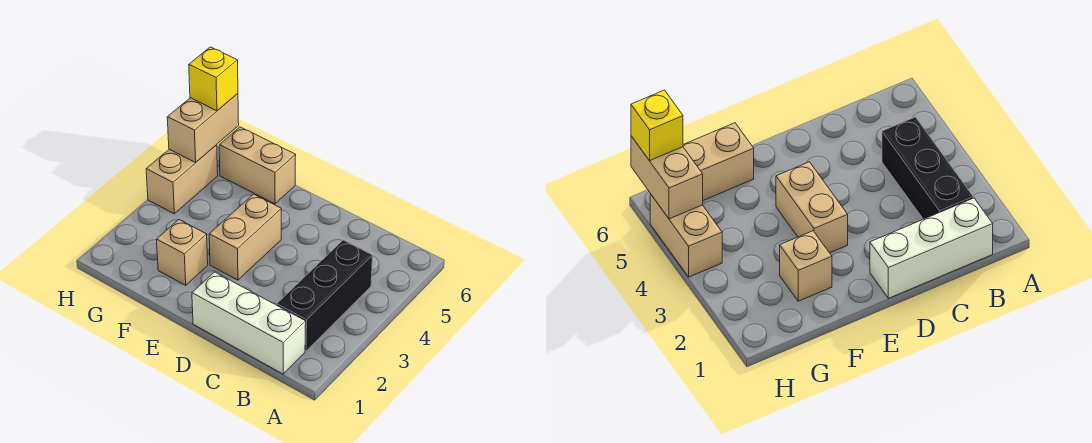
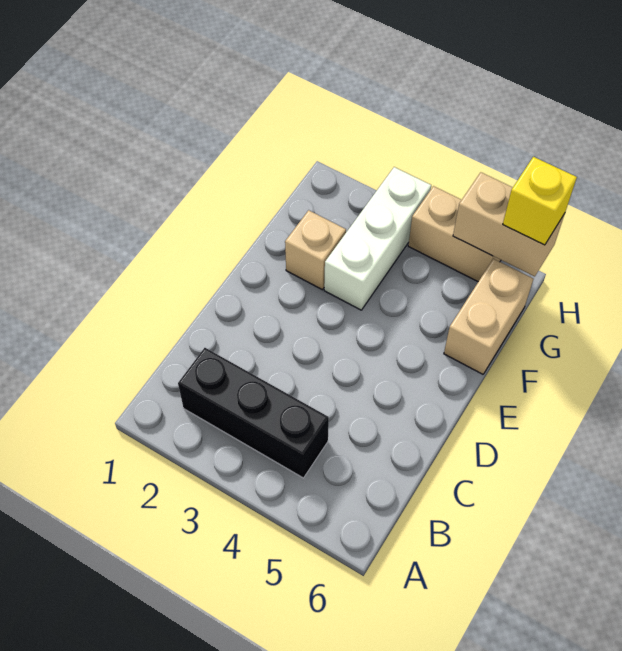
white brick B1:D1 level 1 -> white brick F3:H3 level 1
tan brick E3:E4 level 1 -> none

